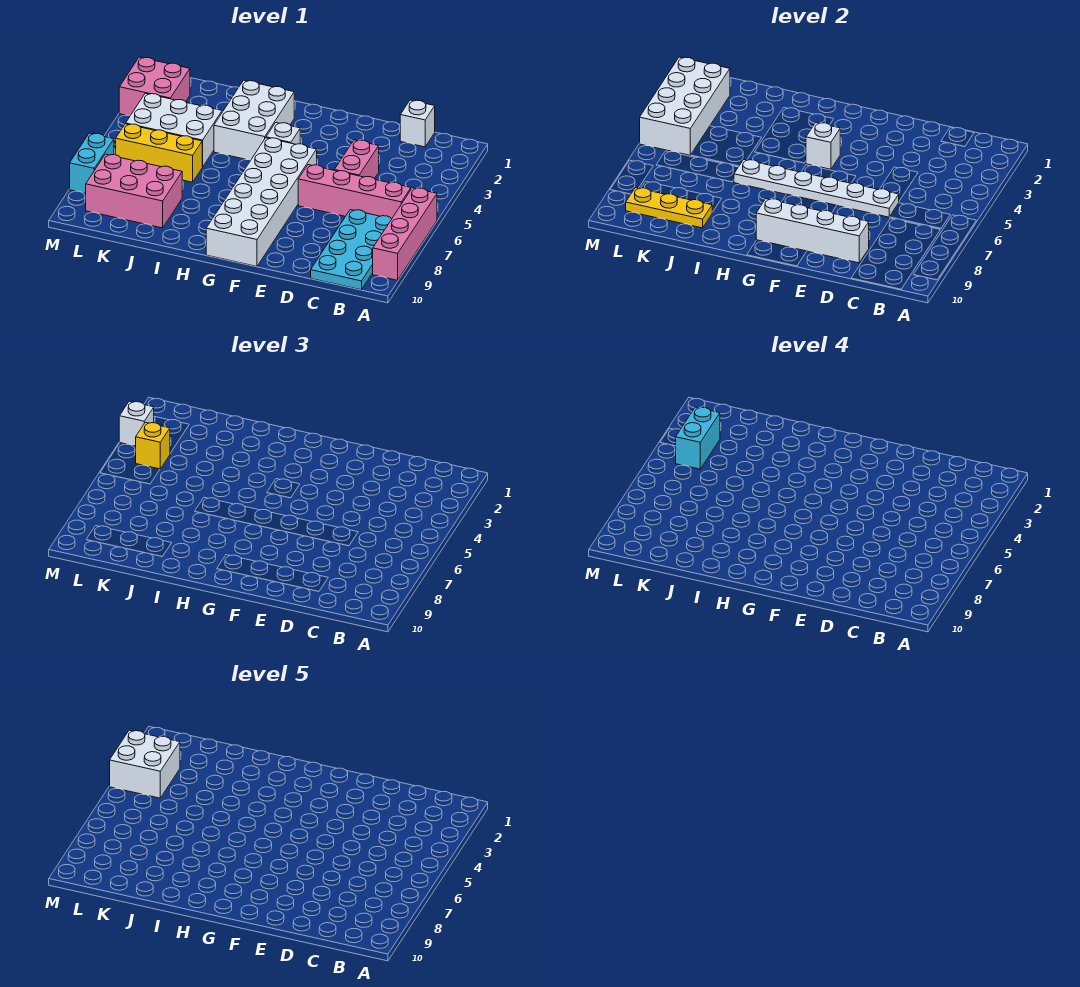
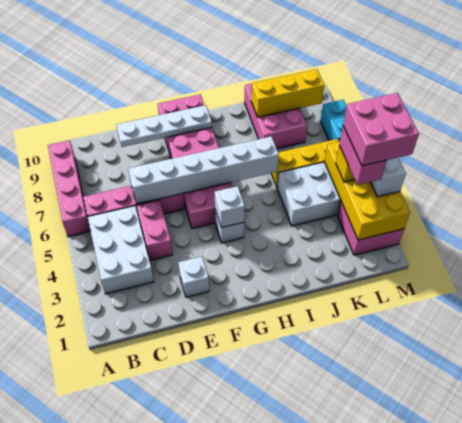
cyan plate B7:C10 level 1 -> none
white brick C1 level 1 -> white brick E2 level 1
white plate D6:I6 level 2 -> white brick D6:I6 level 2
white brick D9:G9 level 2 -> white plate D9:G9 level 2
white brick F5:G10 level 1 -> pink brick F5:G10 level 1
white brick H2:I4 level 1 -> white brick B3:C5 level 1
pink brick J8:L9 level 1 -> pink brick J8:K10 level 1
yellow plate J9:L9 level 2 -> yellow brick J9:L9 level 2
white brick L2:M5 level 2 -> yellow brick L2:M5 level 2
cyan brick L3:L4 level 4 -> pink brick L3:L4 level 4
white brick L3:M4 level 5 -> pink brick L3:M4 level 5

